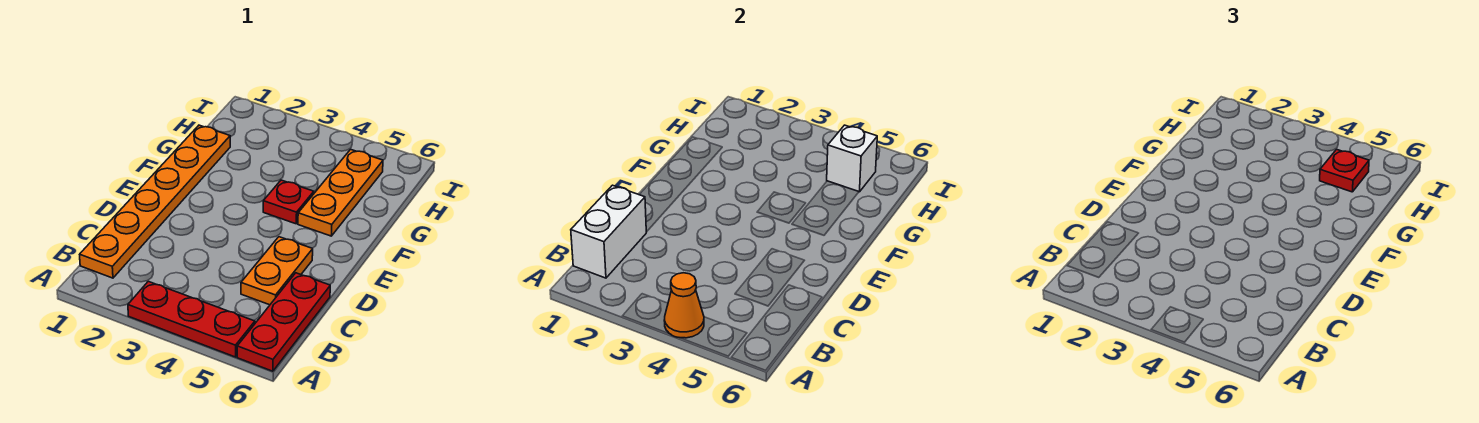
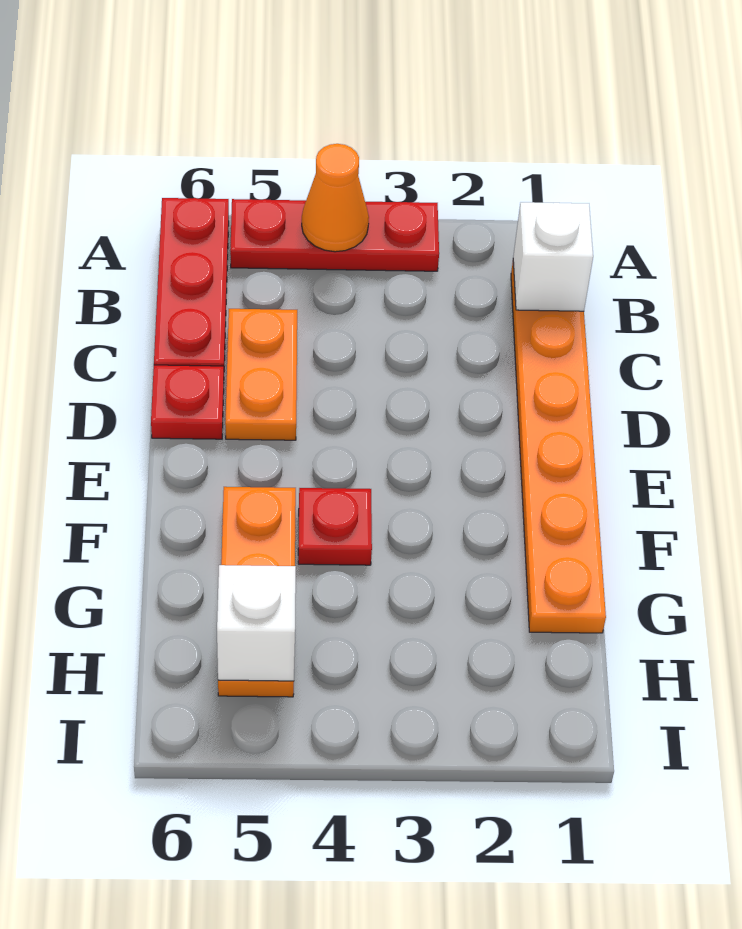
white brick B1:C1 level 2 -> white brick B1 level 2
red plate H5 level 3 -> red plate D6 level 1

